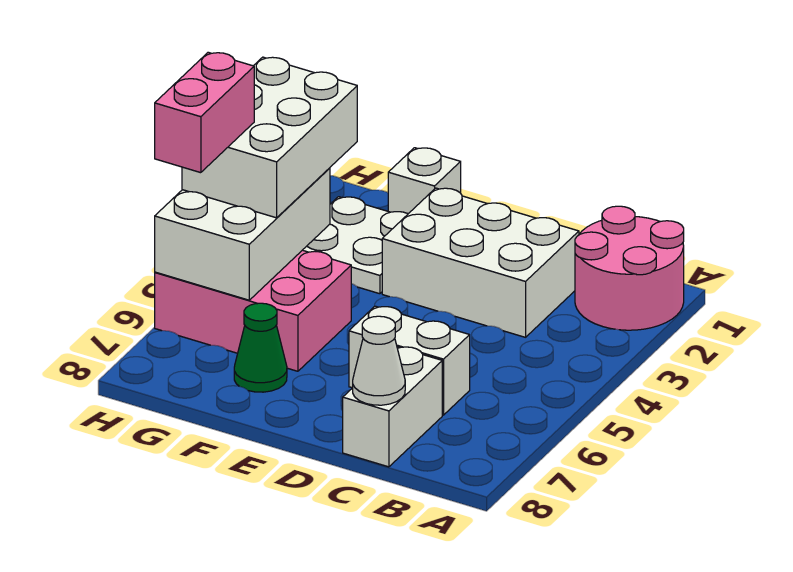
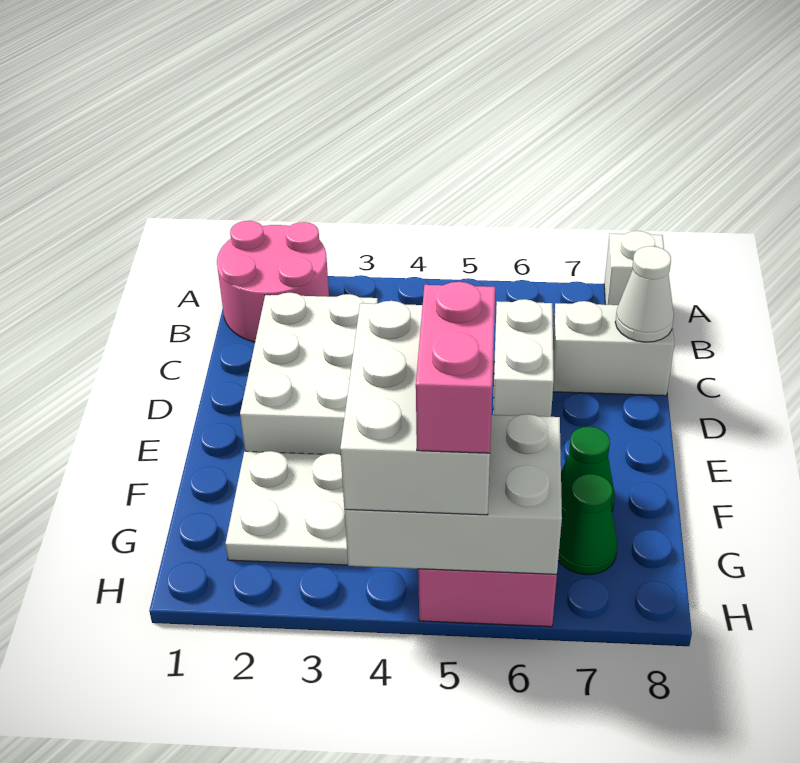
white brick F1 level 1 -> white brick A8 level 1
white brick G3:H5 level 3 -> white brick F4:H5 level 3
none -> green cone G7 level 1
pink brick H5:H6 level 4 -> pink brick G5:H5 level 4

